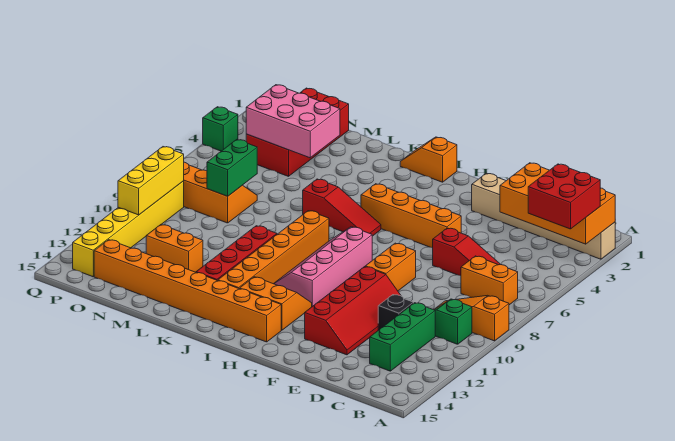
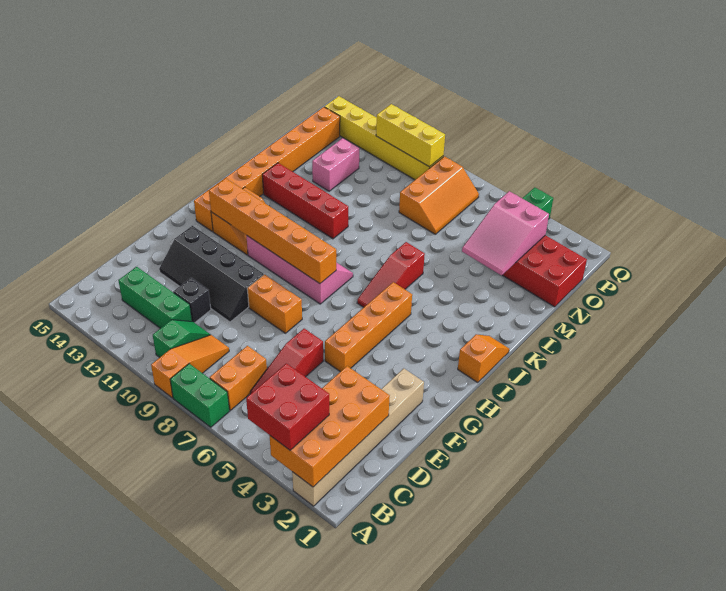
red slope E10:F13 level 1 top F -> black slope E10:F13 level 1 top F
orange brick J8:J13 level 1 -> orange brick H8:H13 level 2
pink brick M3:O4 level 2 -> pink slope M3:O4 level 2 top O
orange brick M12:N12 level 1 -> pink brick M12:N12 level 1
green brick N7:N8 level 2 -> green brick A7:A8 level 1

